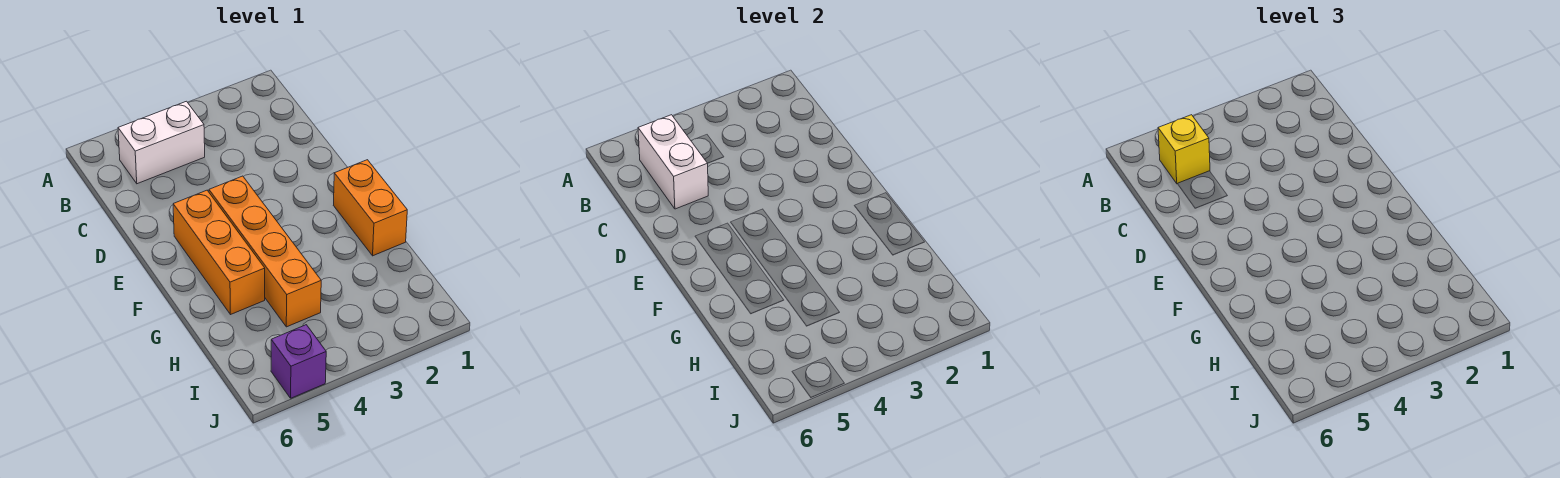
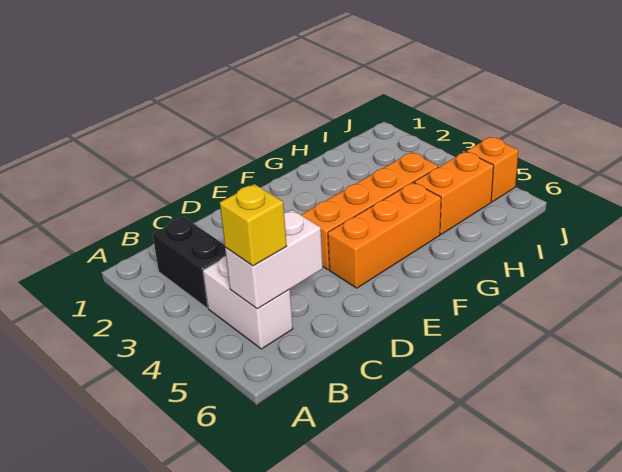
none -> black brick B2:B3 level 1
orange brick F1:G1 level 1 -> orange brick H5:I5 level 1
purple brick J5 level 1 -> orange brick J5 level 1

